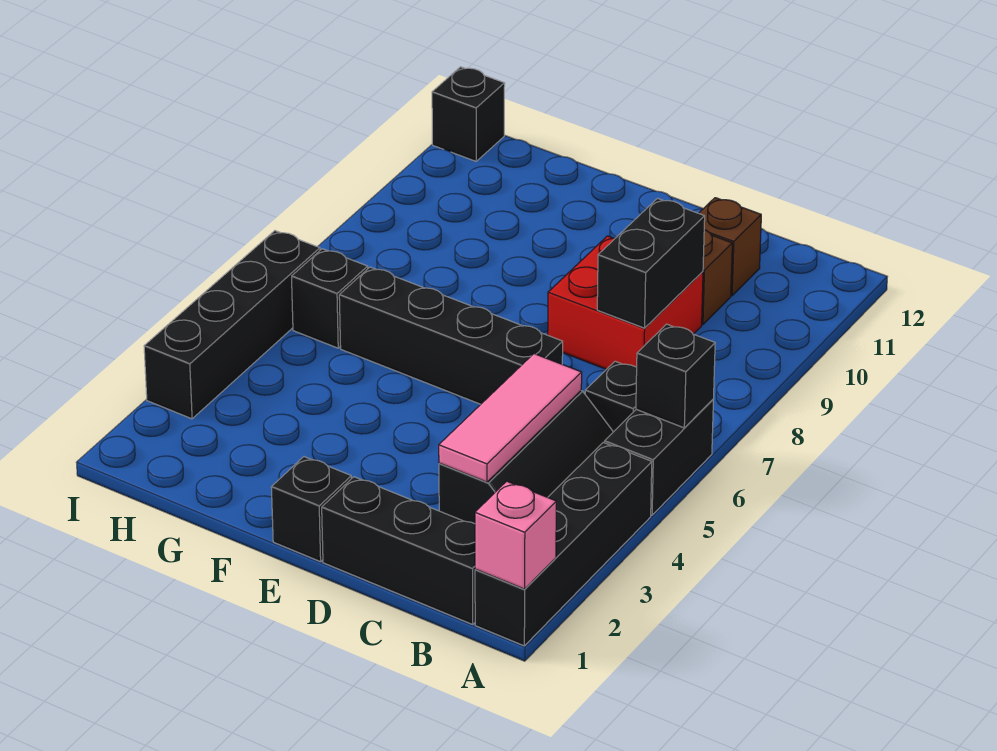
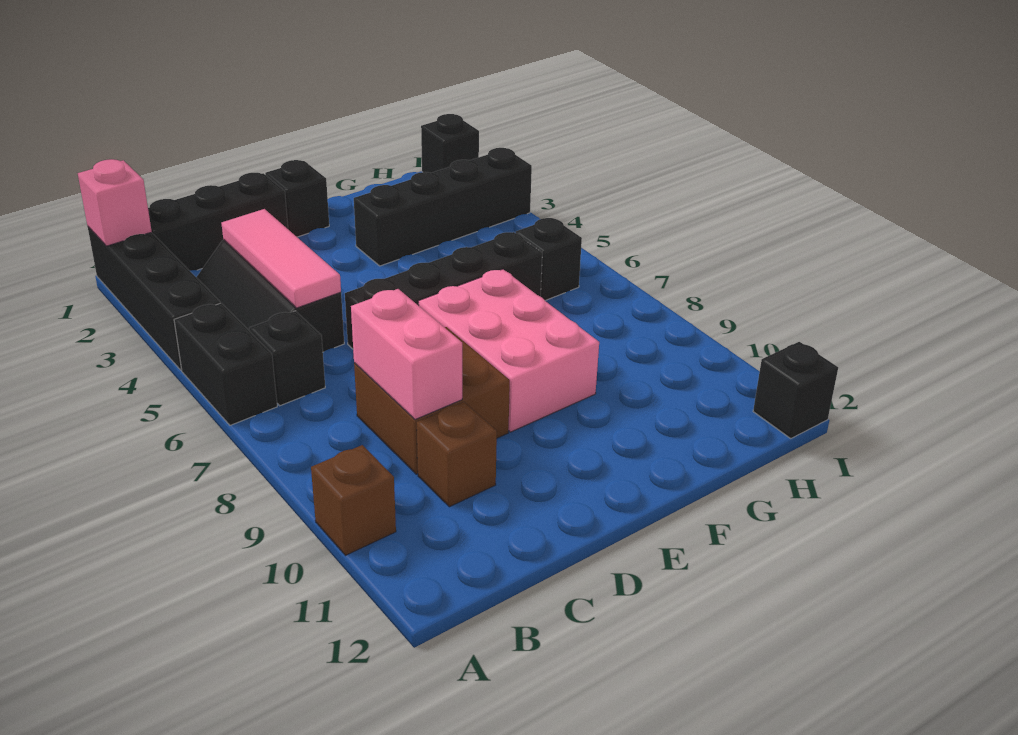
black brick A6 level 2 -> black brick I1 level 1
red brick C8:D9 level 1 -> brown brick C8:D9 level 1
black brick C8:C9 level 2 -> pink brick C8:C9 level 2
brown brick C11 level 1 -> brown brick A10 level 1
none -> pink brick E7:F9 level 1
black brick I3:I6 level 1 -> black brick F3:I3 level 1

